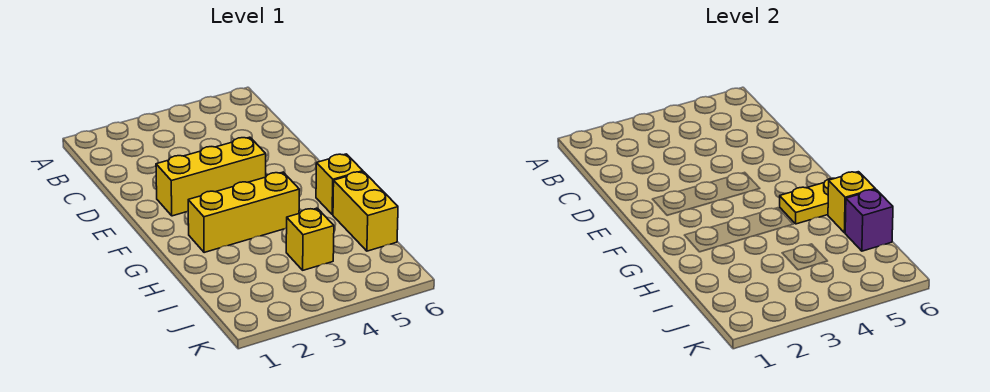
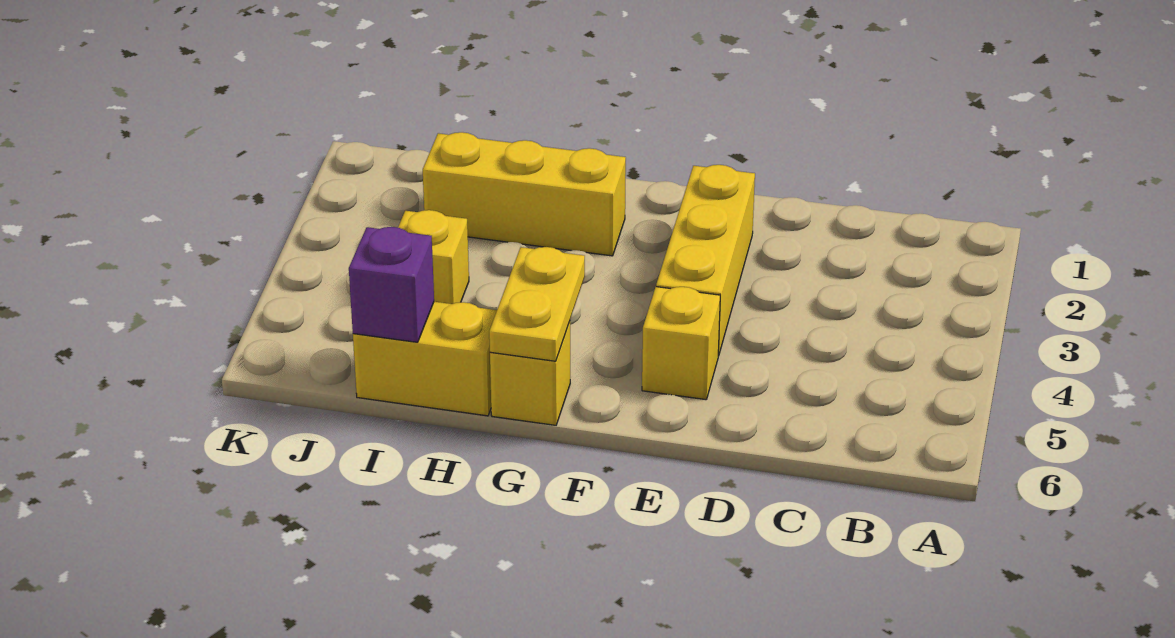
yellow brick G2:G4 level 1 -> yellow brick G2:I2 level 1
yellow brick H6 level 2 -> yellow brick E5 level 1

